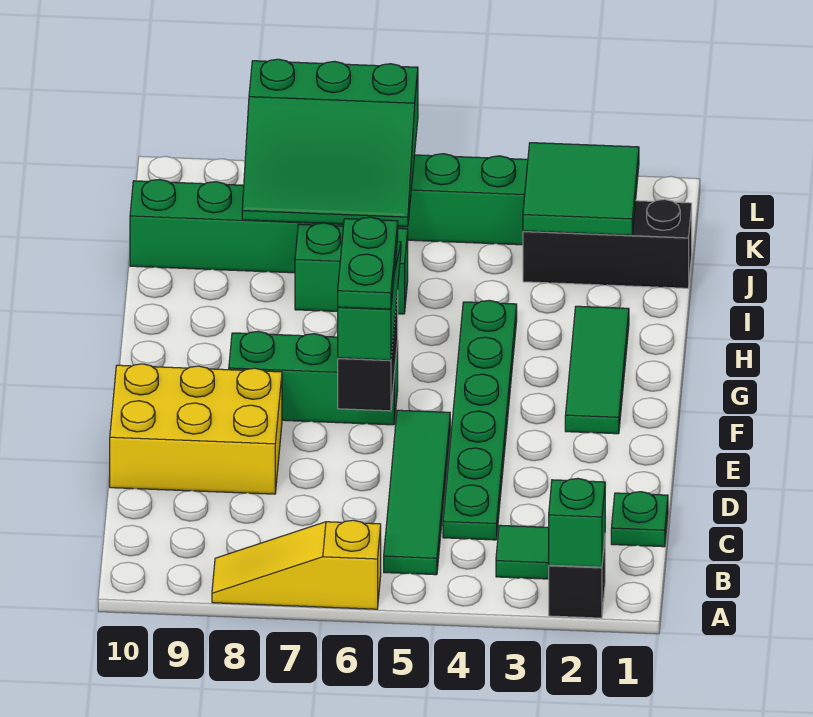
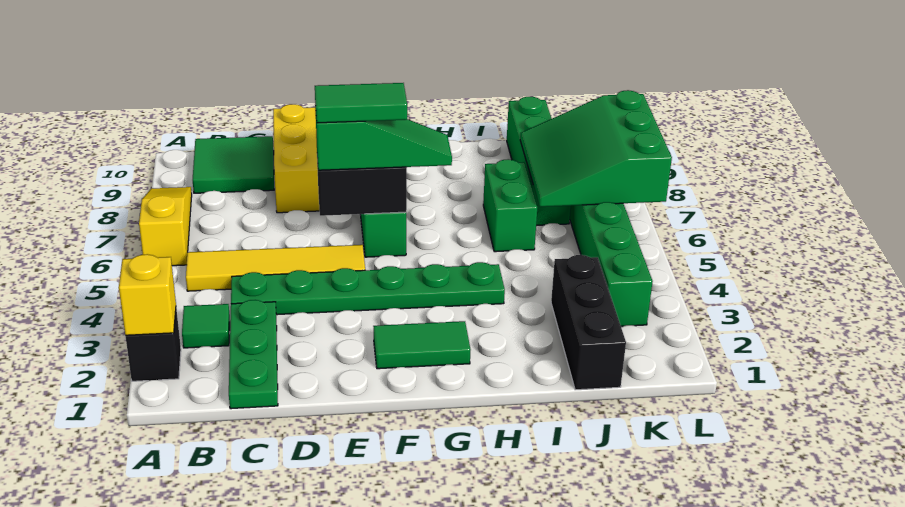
green brick A2 level 2 -> yellow brick A2 level 2
green tile B5:E5 level 1 -> yellow tile B5:E5 level 1
green plate C1 level 1 -> green plate C1:C3 level 1
green plate E6:F6 level 4 -> green tile E6:F6 level 4
green tile F2:H2 level 1 -> green tile F2:G2 level 1
green tile J2:K3 level 2 -> green tile B9:C10 level 1

